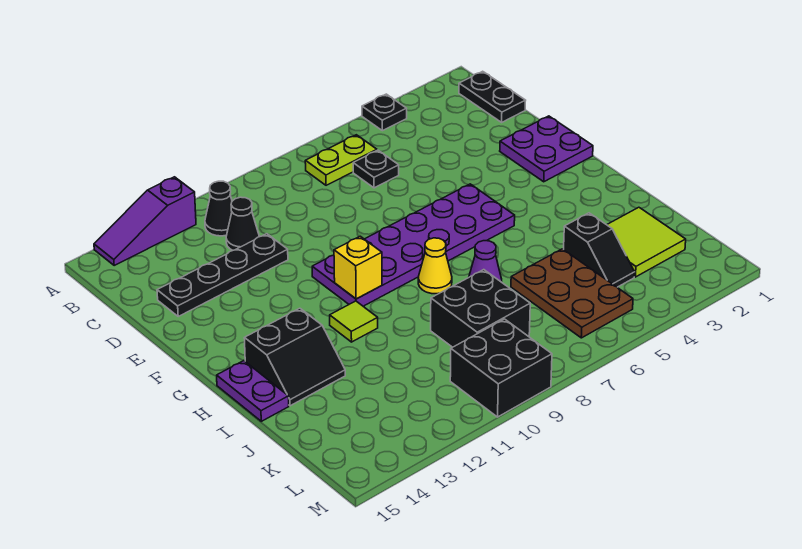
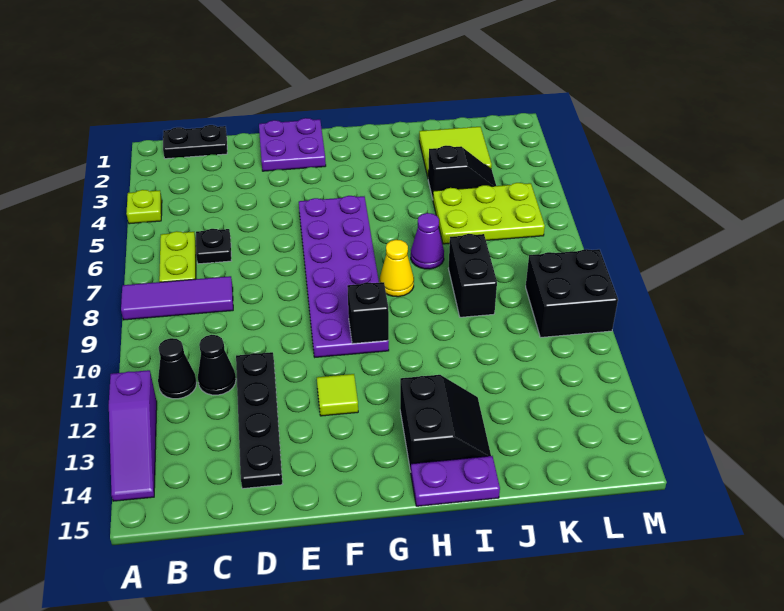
black plate A4 level 1 -> lime plate A4 level 1
none -> purple tile A8:C8 level 1
yellow brick G10 level 2 -> black brick G10 level 2
lime tile H11 level 1 -> lime tile F12 level 1
brown plate J5:L6 level 1 -> lime plate J5:L6 level 1
black brick J8:K9 level 1 -> black brick J8:J9 level 1

